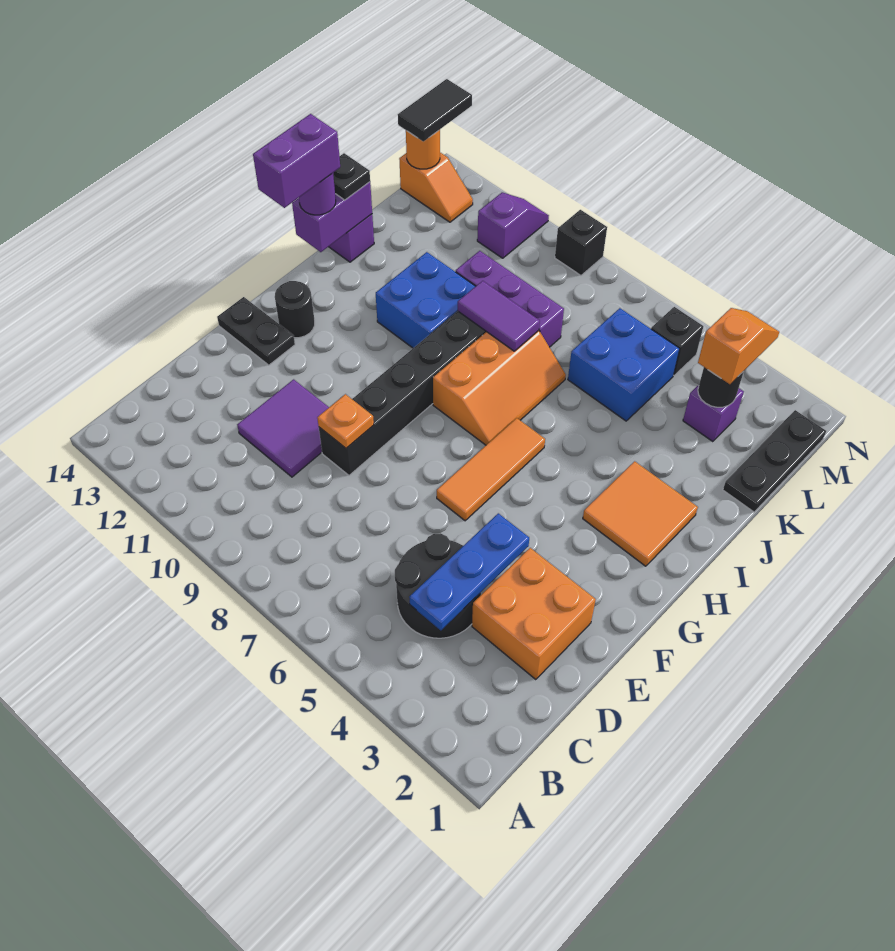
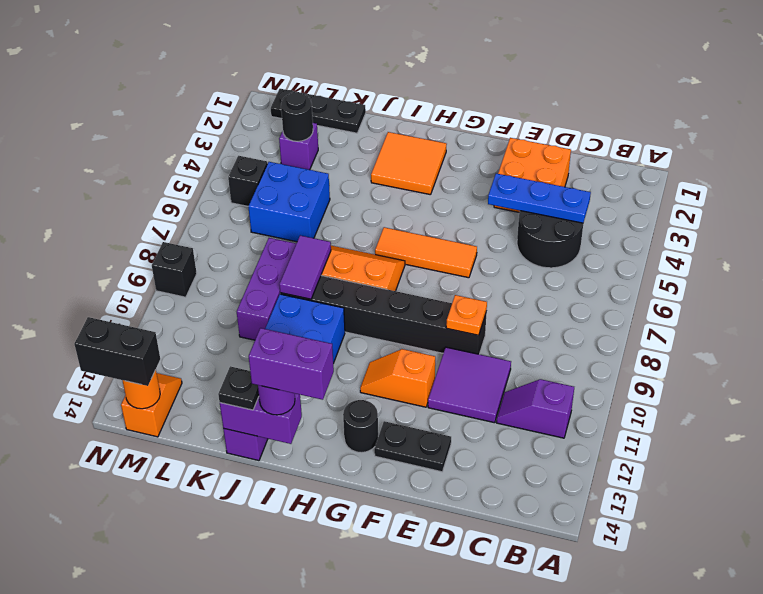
black plate F13:F14 level 1 -> black plate E13:F13 level 1
orange slope L3:M3 level 3 top L -> orange slope F11:G11 level 1 top F
purple slope M11:N11 level 1 top M -> purple slope B11:C11 level 1 top B
black tile M14:N14 level 3 -> black brick M14:N14 level 3

